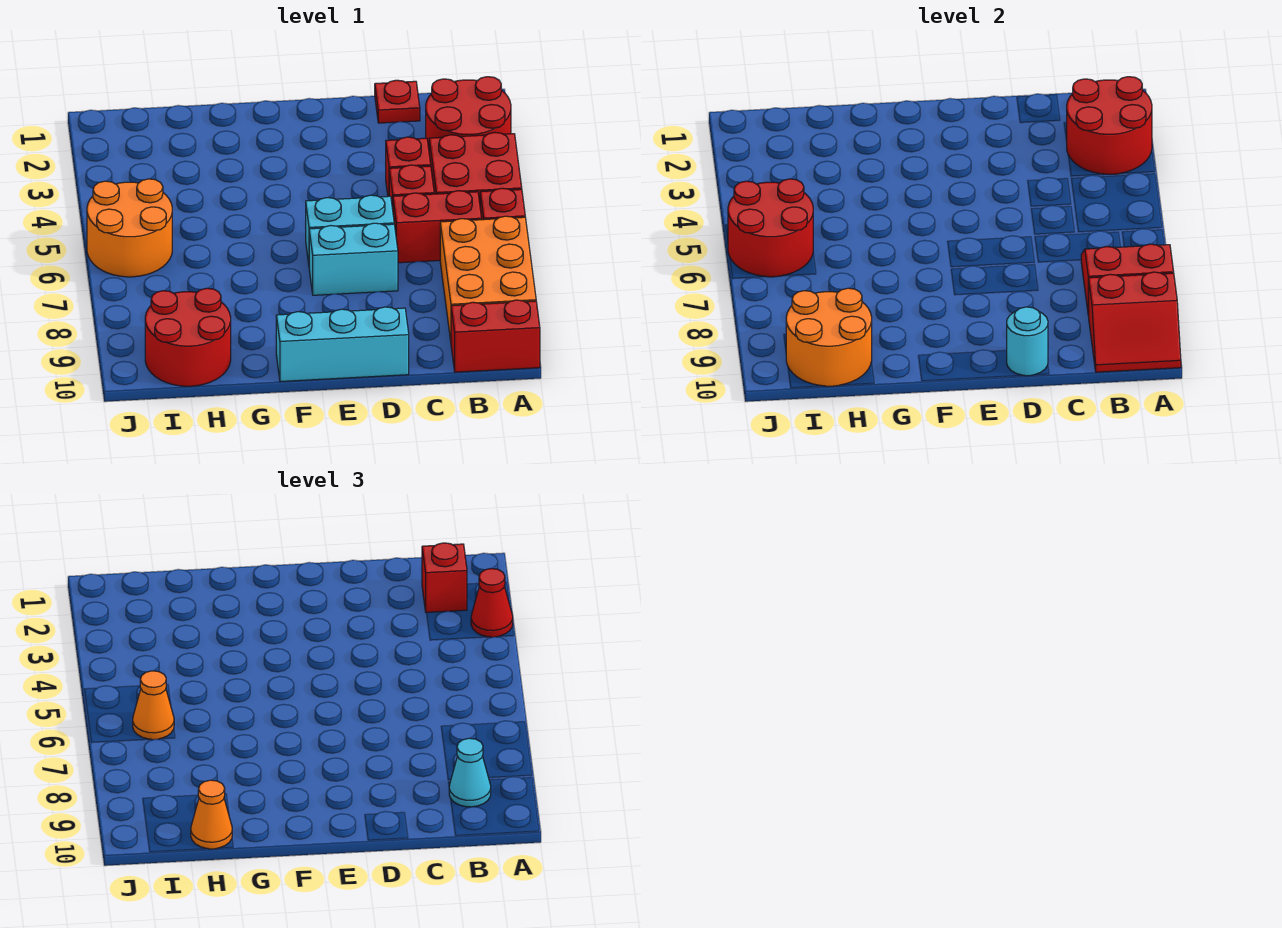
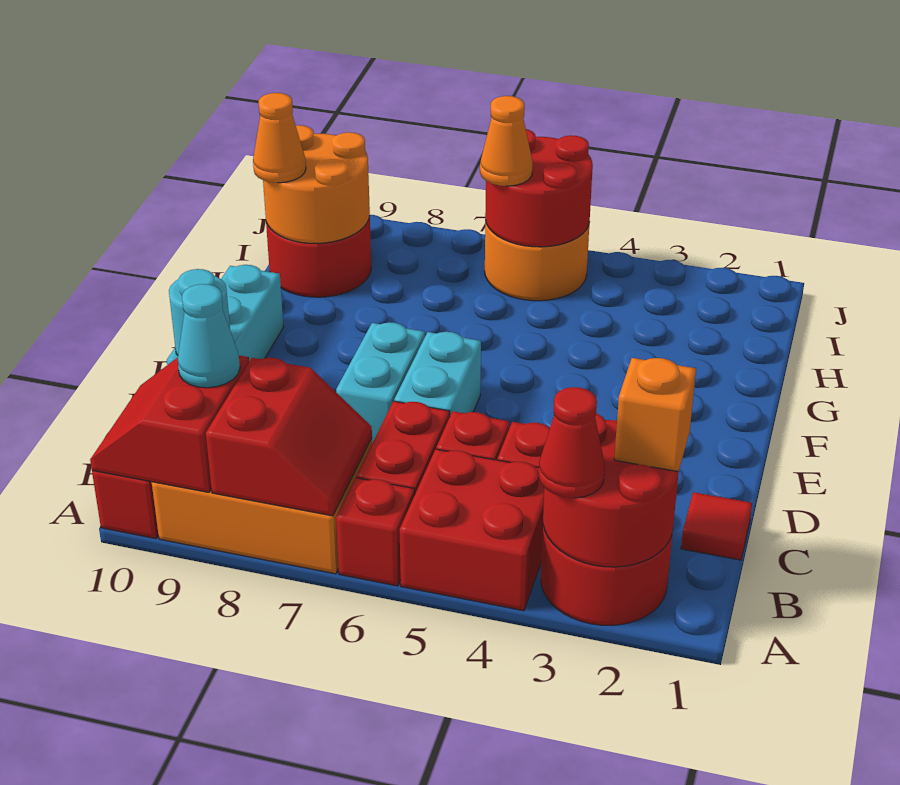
red brick B2 level 3 -> orange brick B2 level 3
red plate C1 level 1 -> red tile C1 level 1

